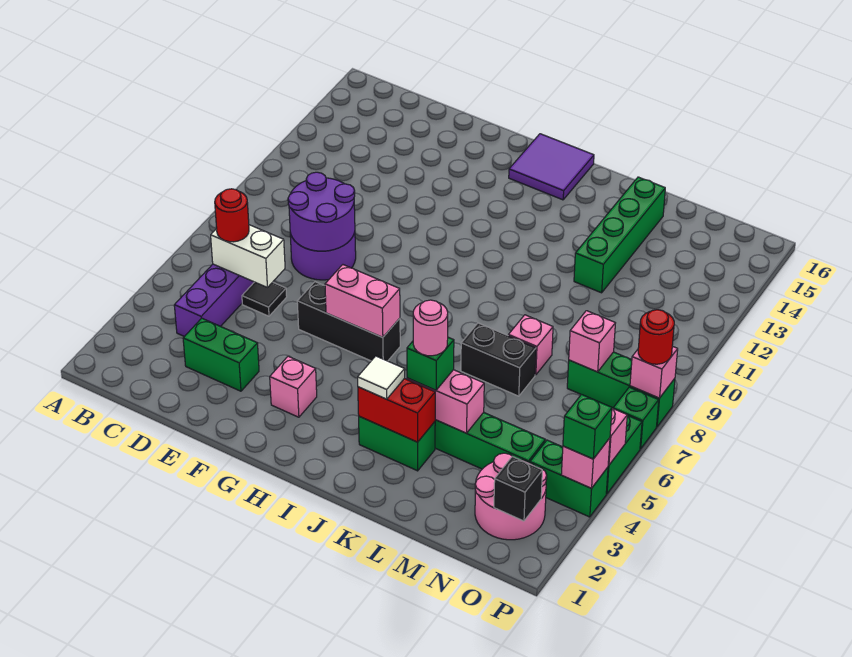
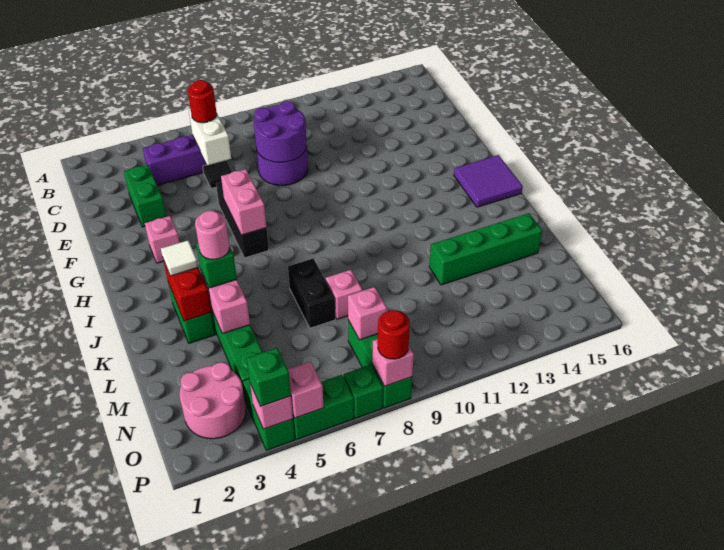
black brick O2 level 2 -> none

